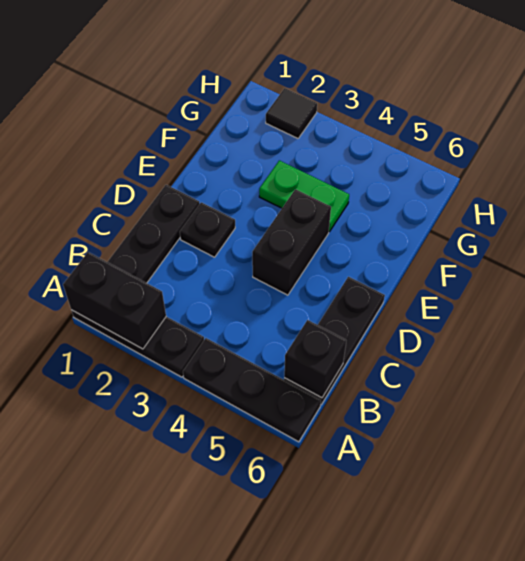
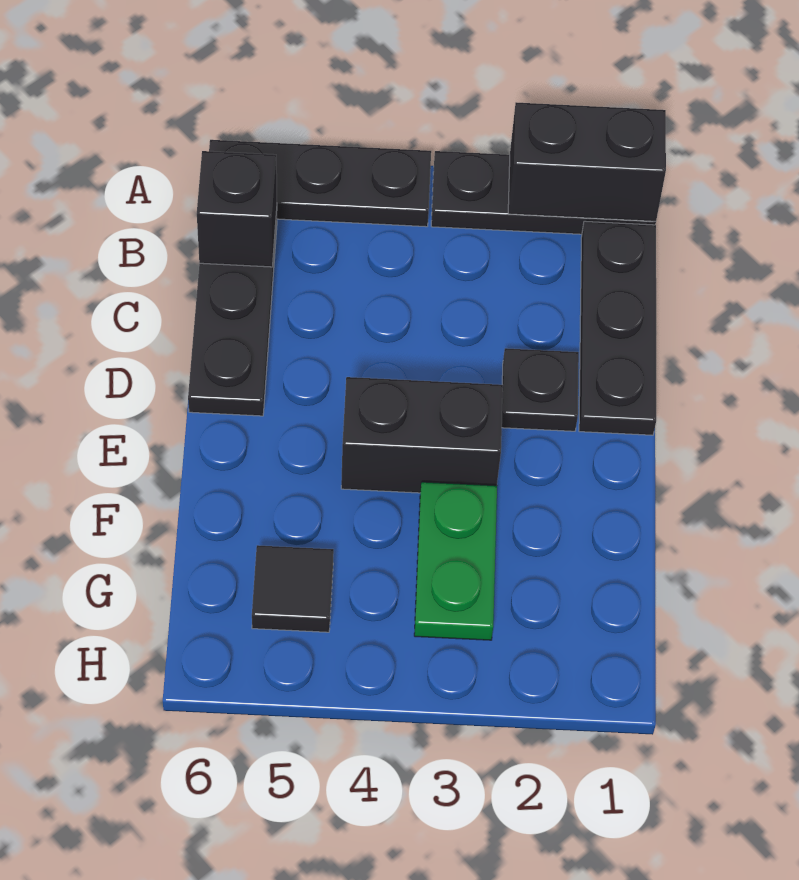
black brick D4:E4 level 1 -> black brick E3:E4 level 1
green plate F3:F4 level 1 -> green plate F3:G3 level 1
black tile H2 level 1 -> black tile G5 level 1

